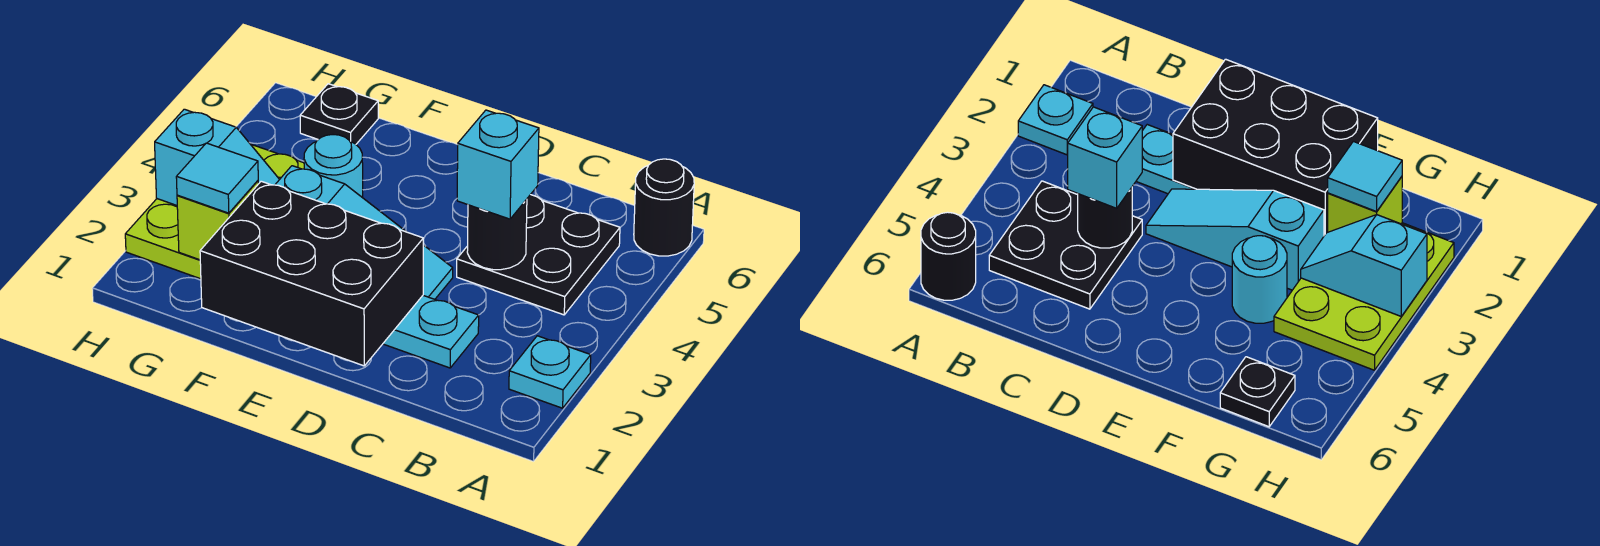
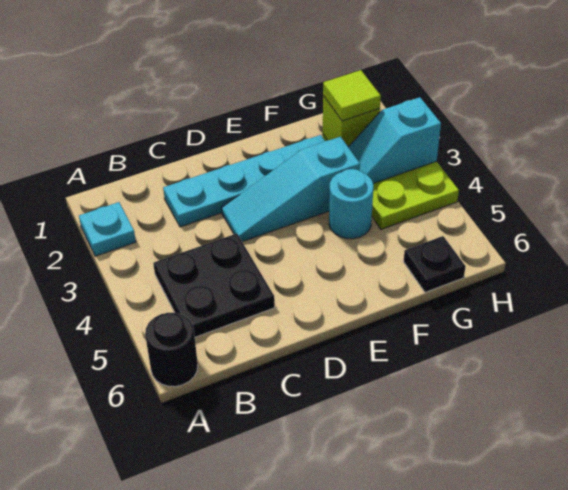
black round brick C4 level 2 -> none
cyan brick C4 level 3 -> none
black brick D1:F2 level 2 -> none
cyan tile G2 level 3 -> lime tile G2 level 3

